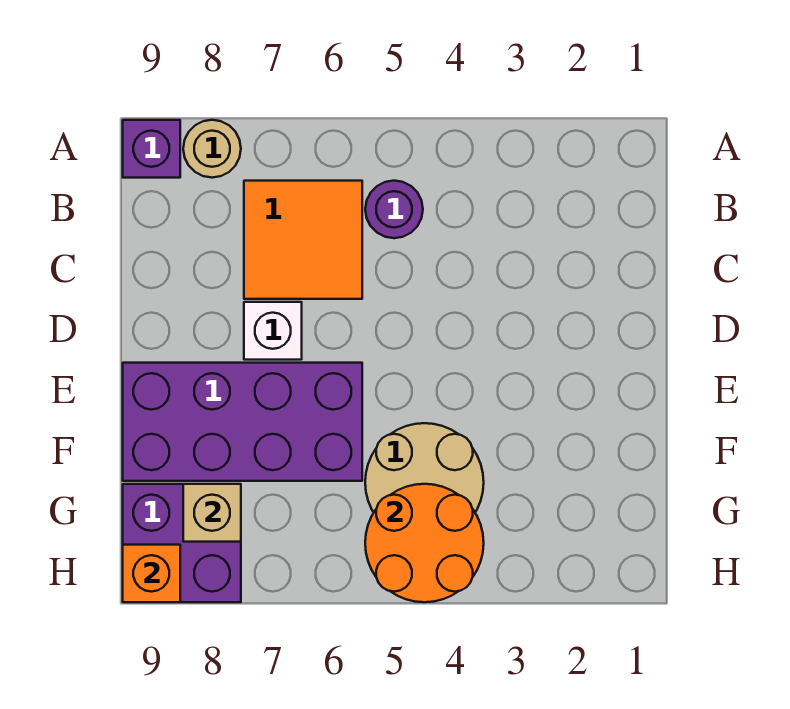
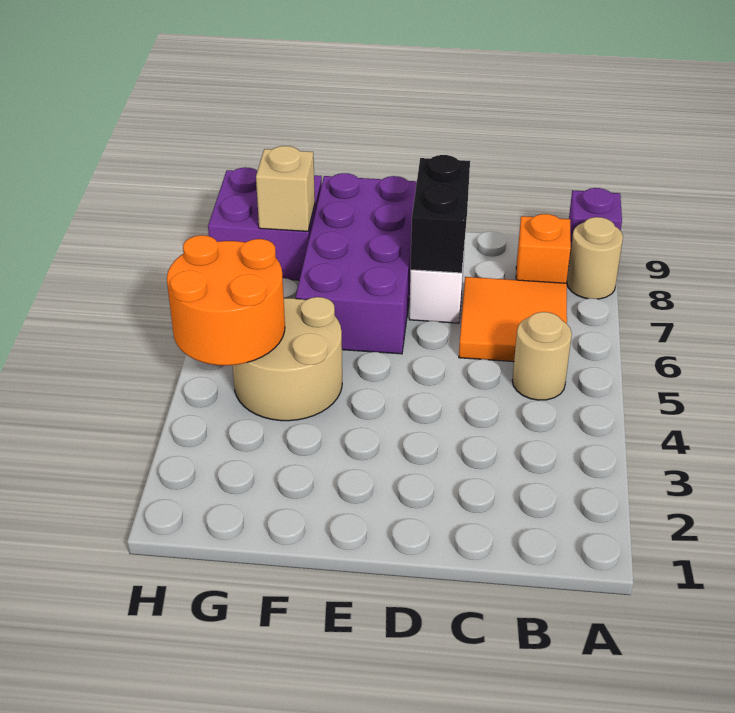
purple round brick B5 level 1 -> tan round brick B5 level 1
none -> black brick D7:D8 level 2
orange brick H9 level 2 -> orange brick B8 level 1

